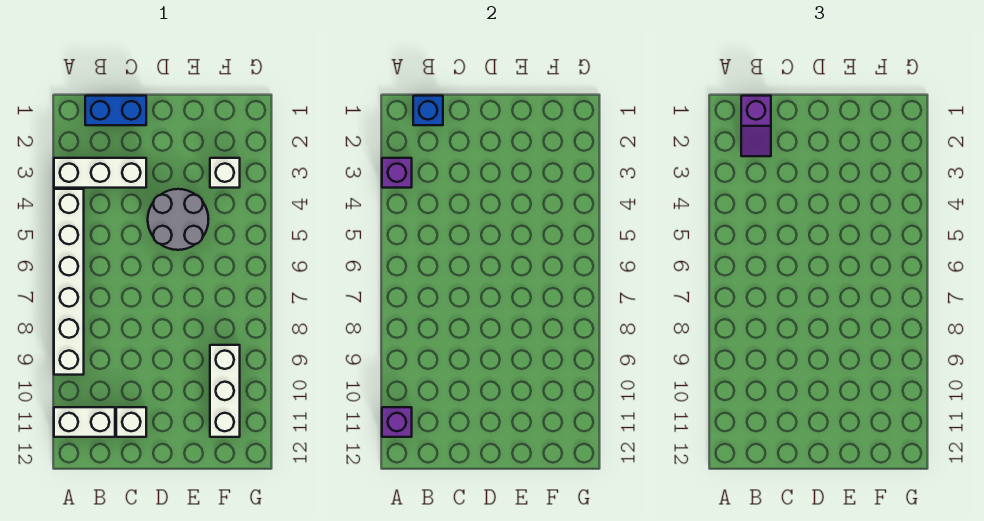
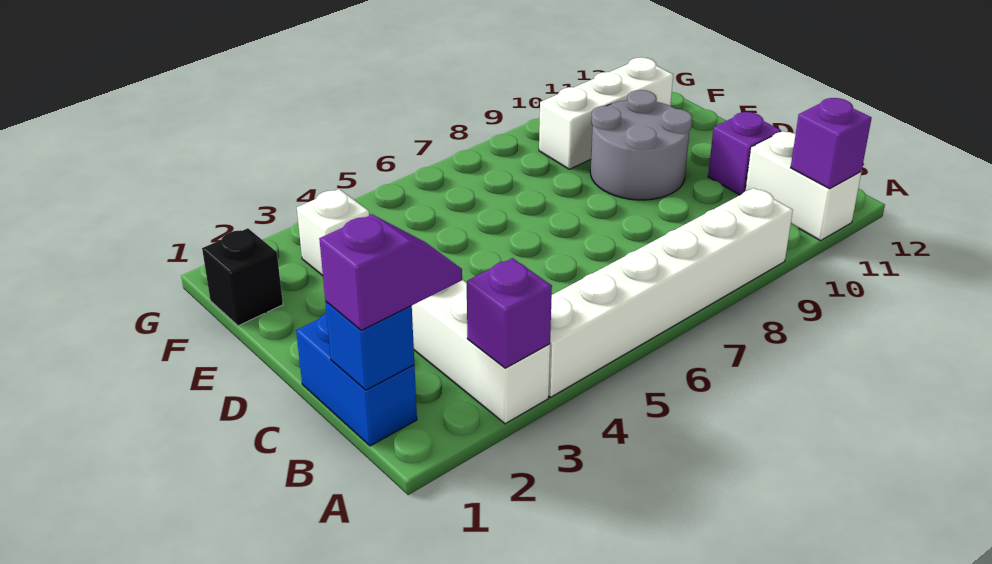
white brick C11 level 1 -> purple brick C11 level 1
grey round brick D4:E5 level 1 -> grey round brick D9:E10 level 1
none -> black brick F1 level 1

